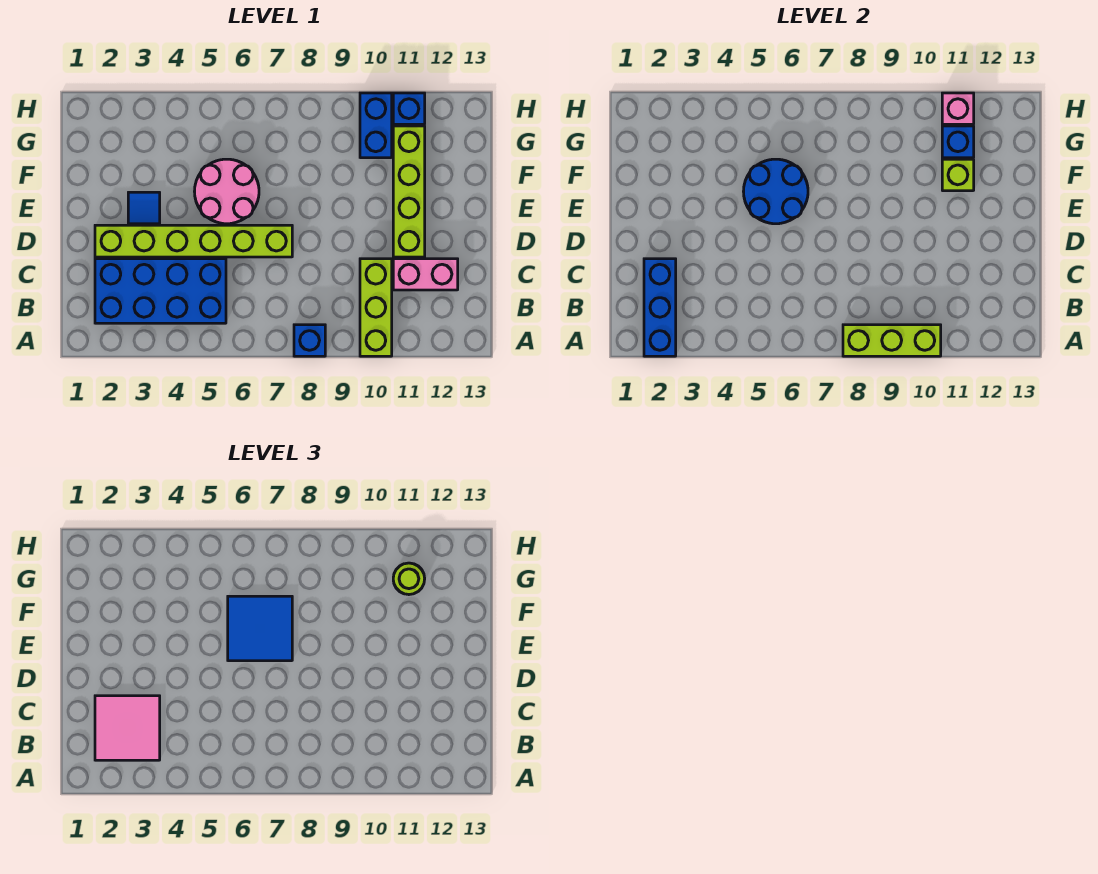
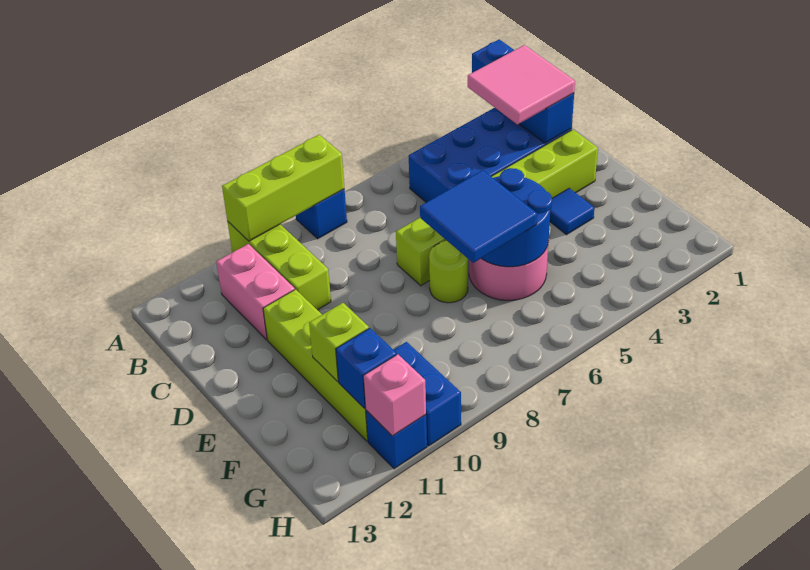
pink brick C11:C12 level 1 -> pink brick B11:C11 level 1
lime round brick G11 level 3 -> lime round brick E7 level 1

